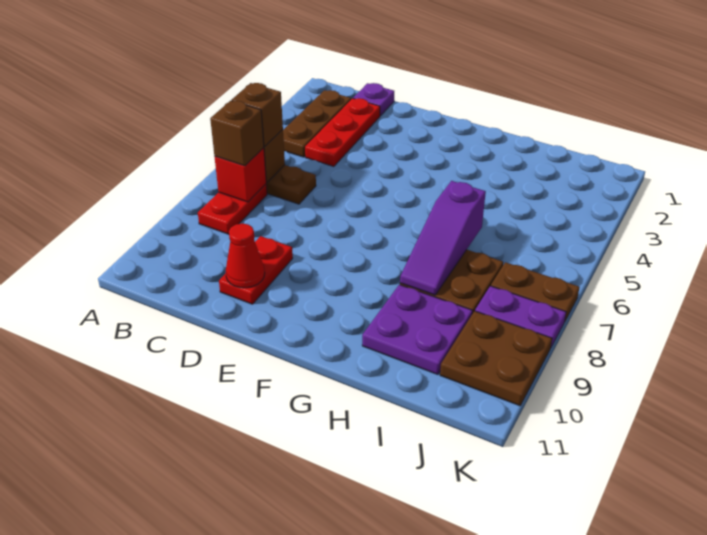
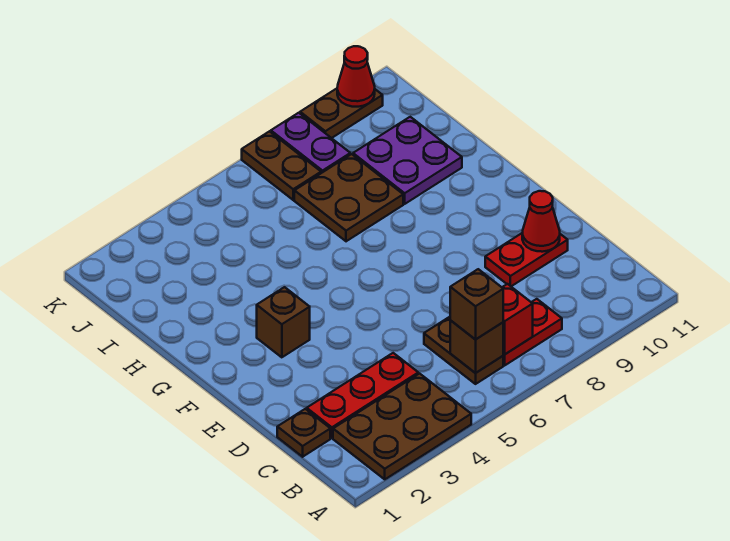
brown plate B2:B4 level 1 -> brown plate A2:B4 level 1
brown brick B7 level 3 -> brown brick F3 level 1
purple plate C1 level 1 -> brown plate C1 level 1
purple slope H6:H8 level 2 top 6 -> none
brown plate J9:K10 level 1 -> brown plate K9:K10 level 1
none -> red cone K10 level 2

